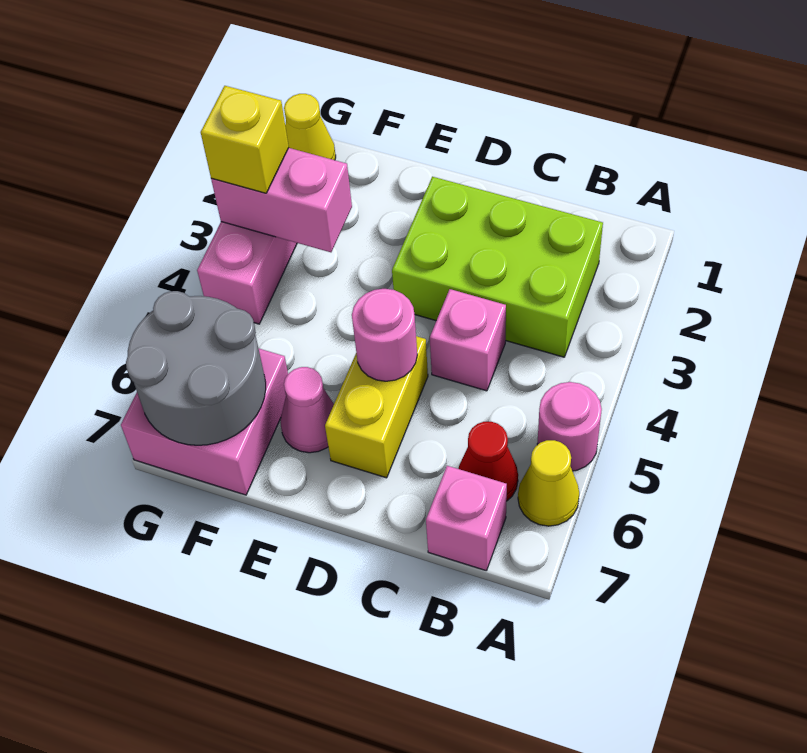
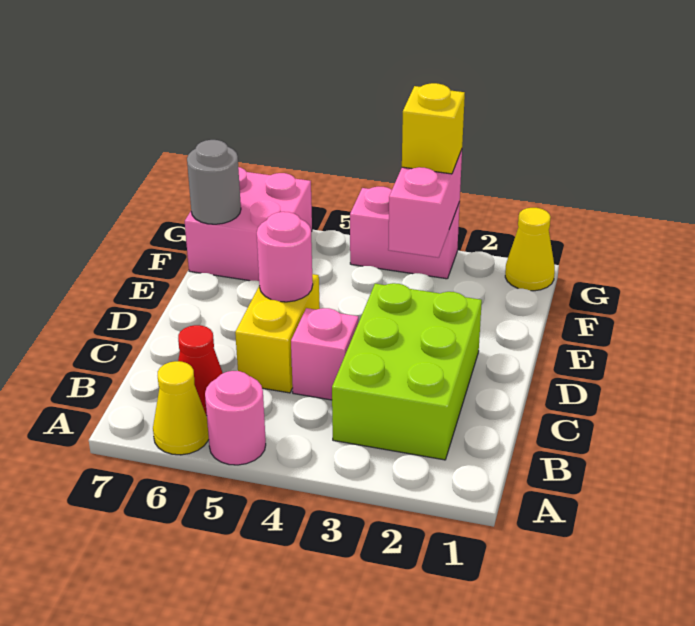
pink brick B7 level 1 -> none
yellow brick D5:D6 level 1 -> yellow brick C5:D5 level 1
pink cone E6 level 1 -> none
grey round brick F6:G7 level 2 -> grey round brick F7 level 2

